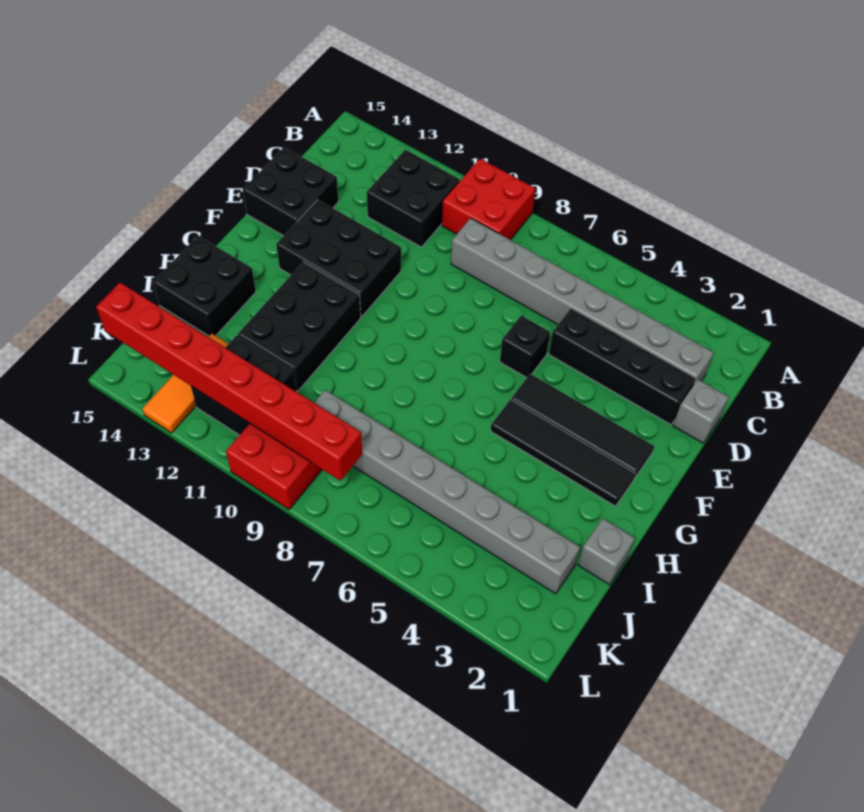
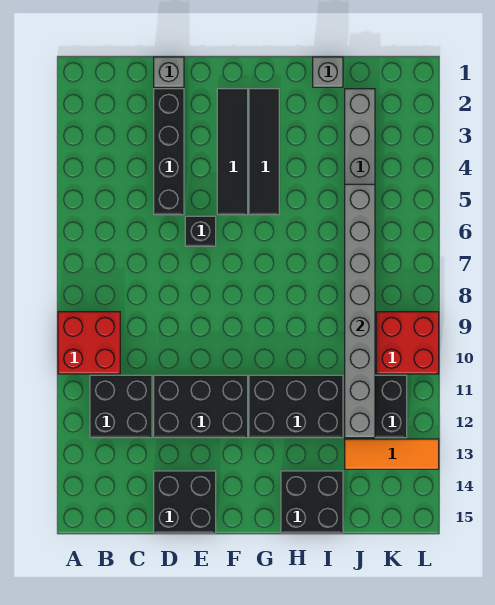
grey brick C2:C9 level 1 -> grey brick J5:J12 level 2
black brick E11:F13 level 1 -> black brick D11:F12 level 1
red brick K8:K15 level 2 -> none

